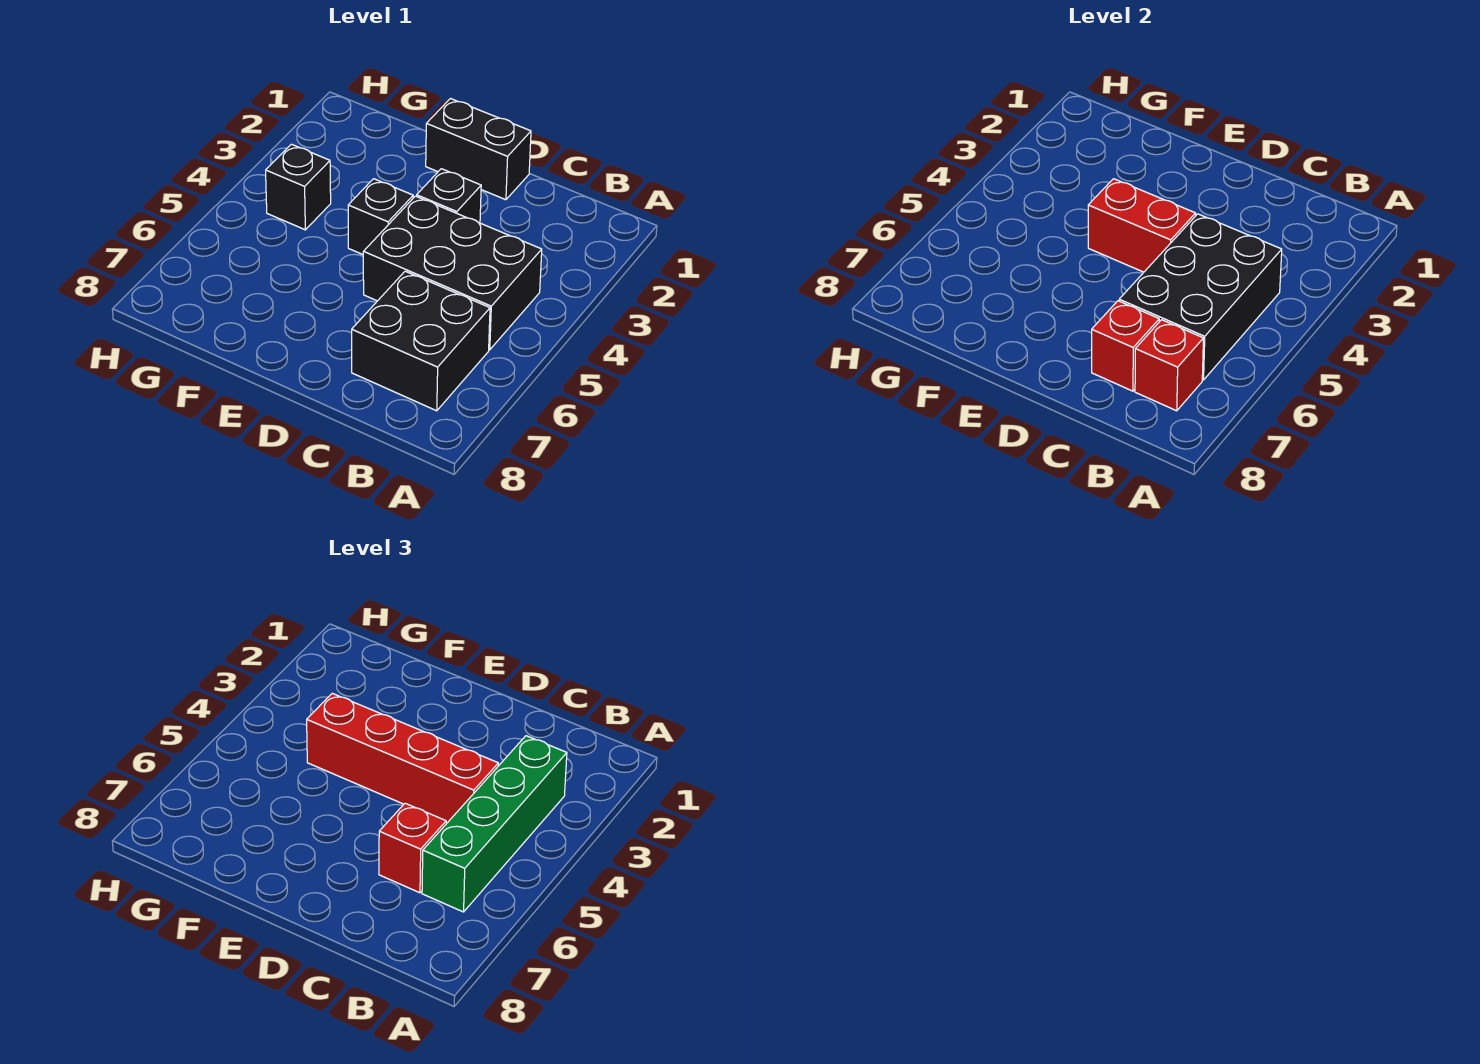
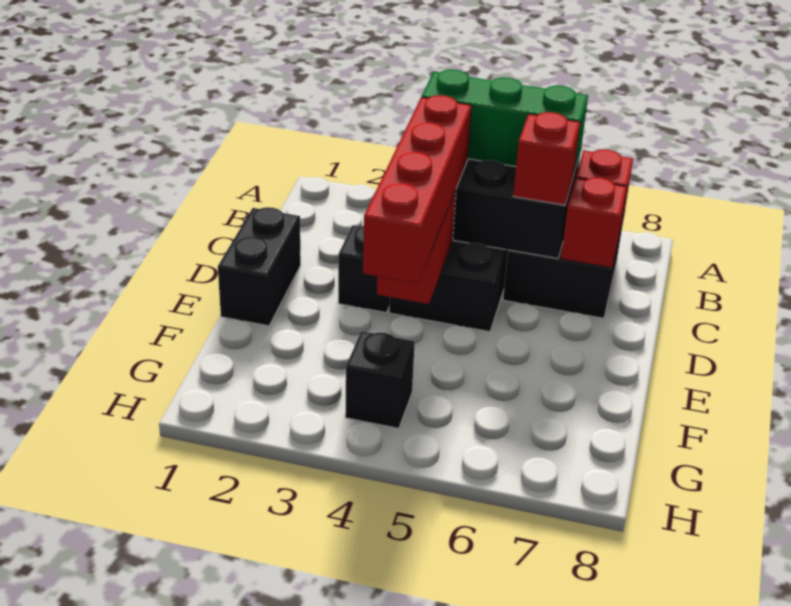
green brick B3:B6 level 3 -> green brick B4:B6 level 3
black brick E4 level 1 -> none

